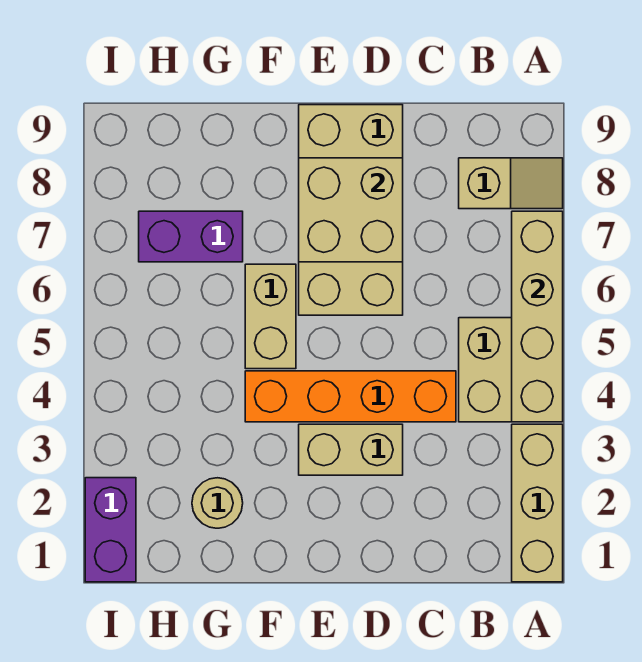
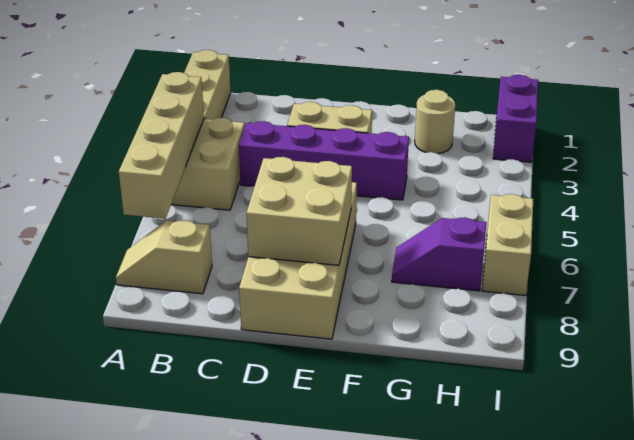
orange brick C4:F4 level 1 -> purple brick C4:F4 level 1
tan brick F5:F6 level 1 -> tan brick I6:I7 level 1
purple brick G7:H7 level 1 -> purple slope G7:H7 level 1 top H

